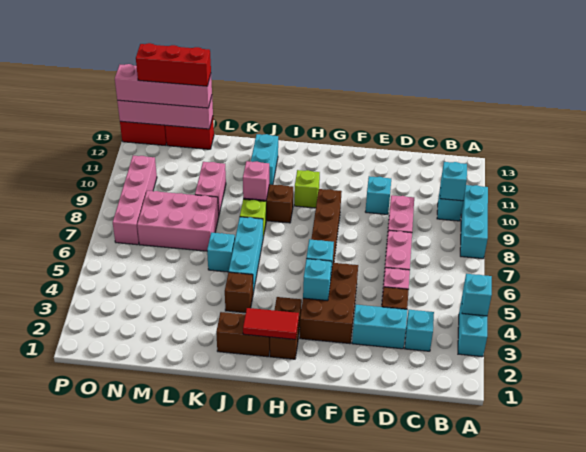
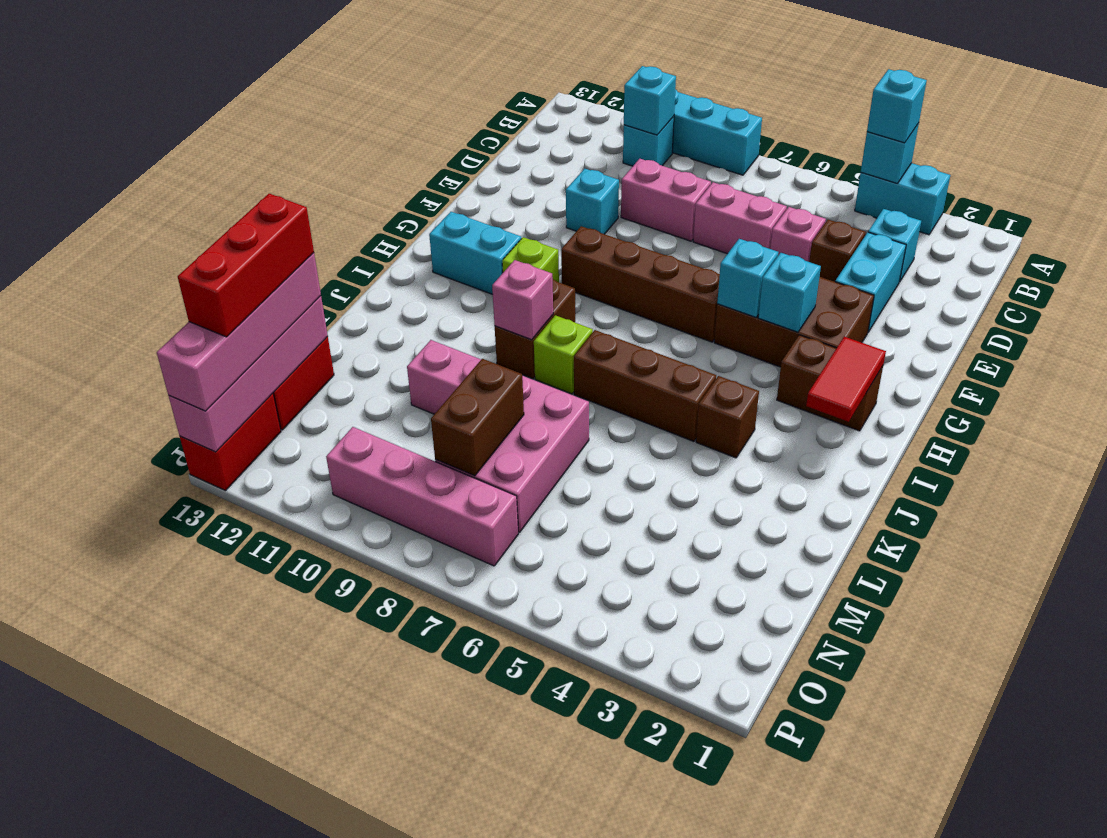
brown brick I2:J2 level 1 -> brown brick M8:N8 level 2
cyan brick J5:J7 level 1 -> brown brick J5:J7 level 1
cyan brick J11:J12 level 1 -> cyan brick H11:H12 level 1
cyan brick K6 level 1 -> cyan brick A4 level 3

